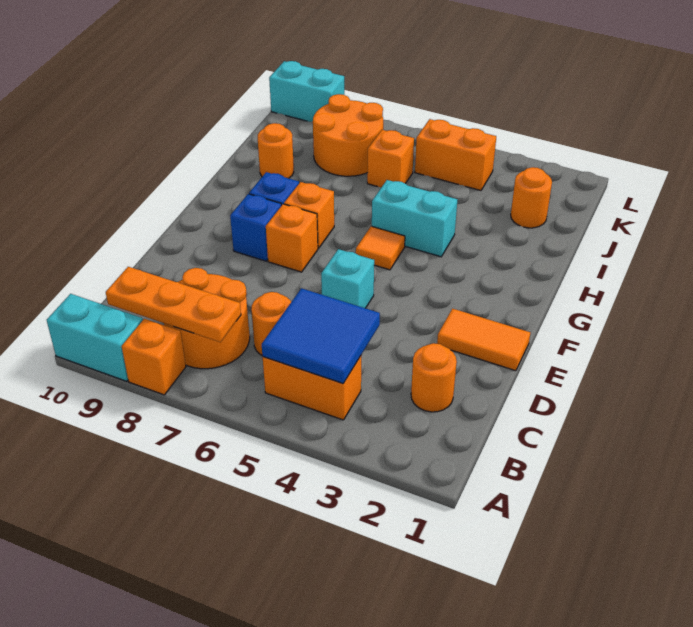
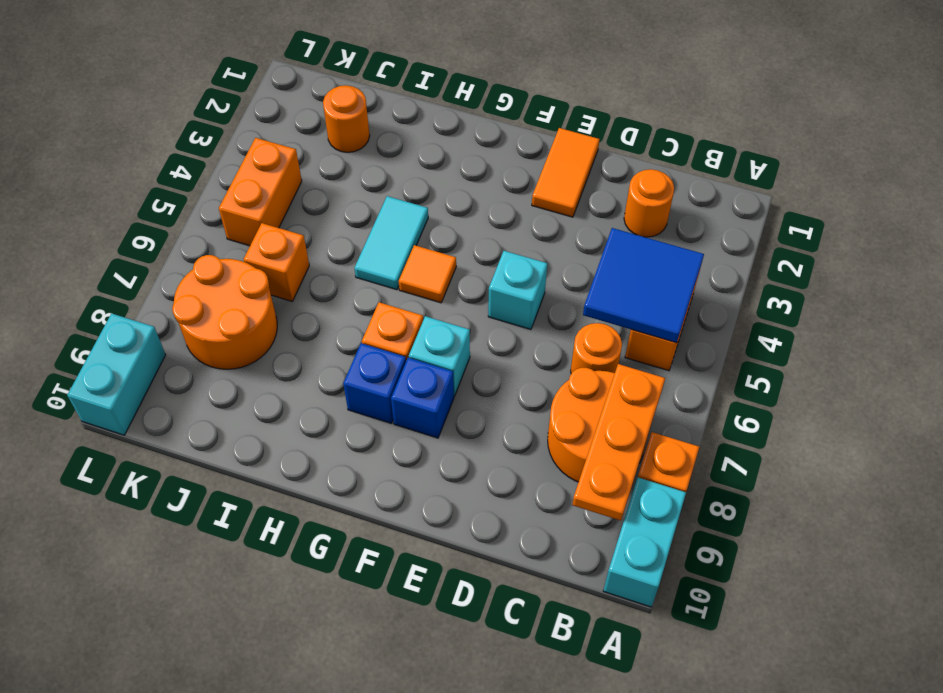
orange brick F7 level 1 -> cyan brick F7 level 1
cyan brick H4:H5 level 1 -> cyan tile H4:H5 level 1
orange round brick I9 level 1 -> none

